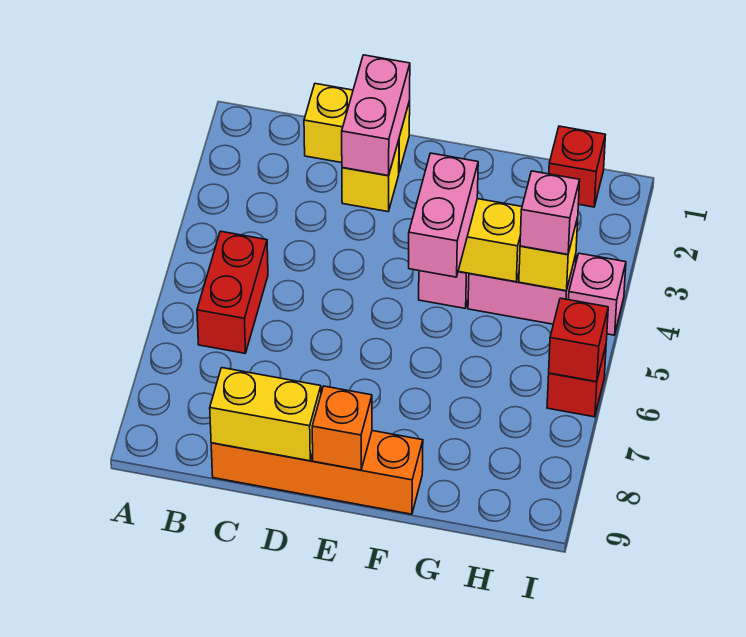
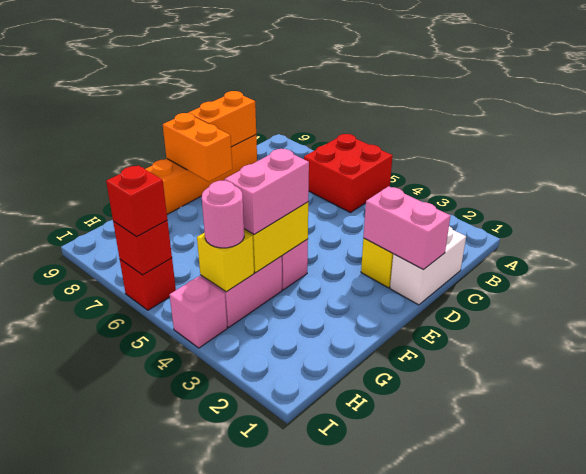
red brick B5:B6 level 1 -> red brick A5:B6 level 1
yellow brick C1:D1 level 1 -> white brick C1:D1 level 1
yellow brick C9:D9 level 2 -> orange brick C9:D9 level 2
orange brick E9 level 2 -> orange brick E8:E9 level 2
pink brick F4:F5 level 3 -> pink brick F4:G4 level 3
red brick H1 level 1 -> red brick I6 level 3
pink brick H4 level 3 -> pink round brick H4 level 3

